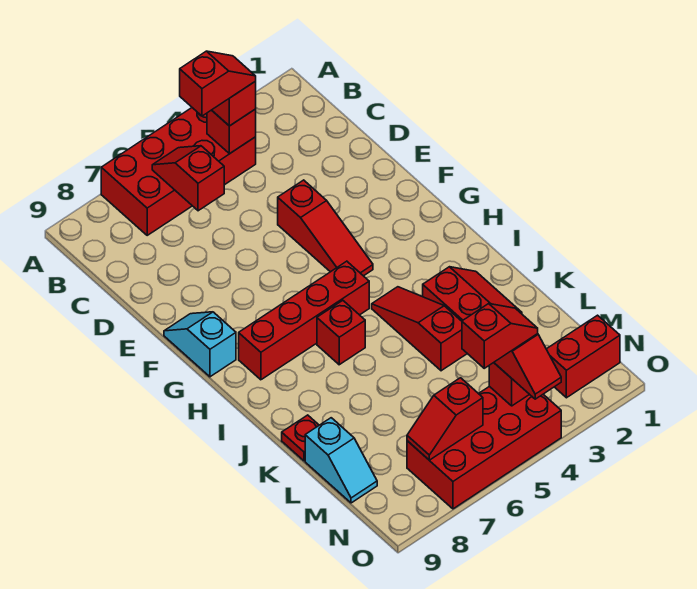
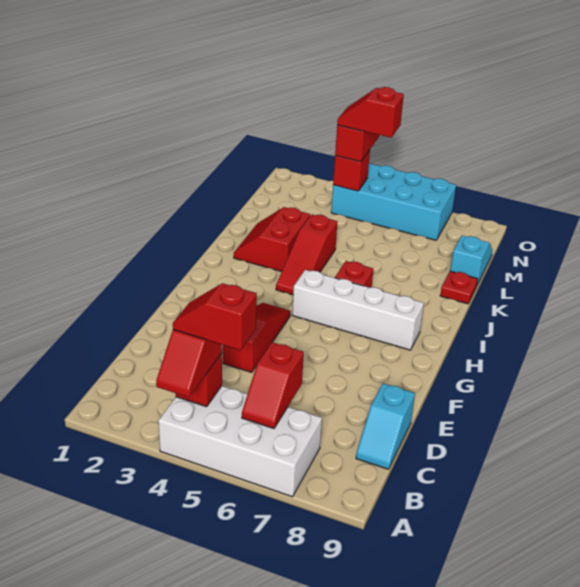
red brick A4:B7 level 1 -> white brick A4:B7 level 1
cyan slope F9:G9 level 1 top G -> cyan slope C9:D9 level 1 top D
red brick H5:H8 level 1 -> white brick H5:H8 level 1
red brick N1:N2 level 1 -> none
red brick N4:O7 level 1 -> cyan brick N4:O7 level 1
red slope N6:N7 level 2 top 6 -> none

